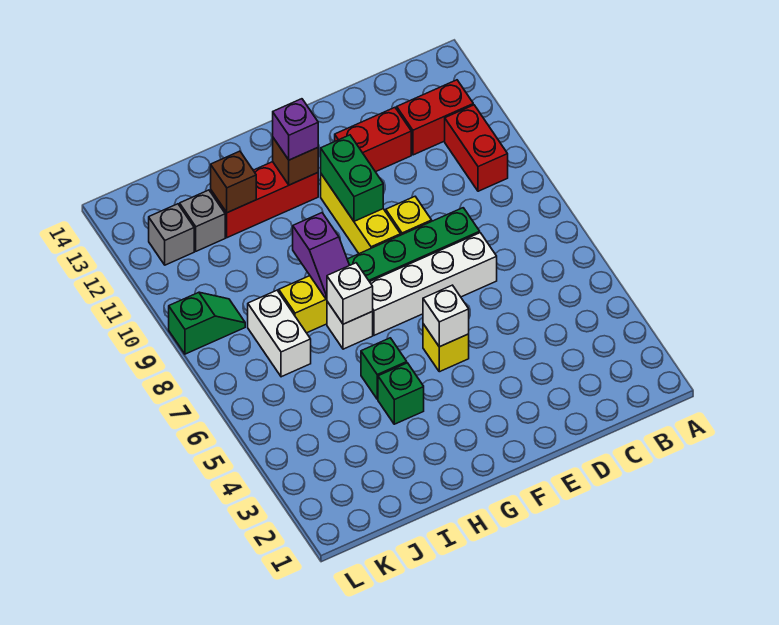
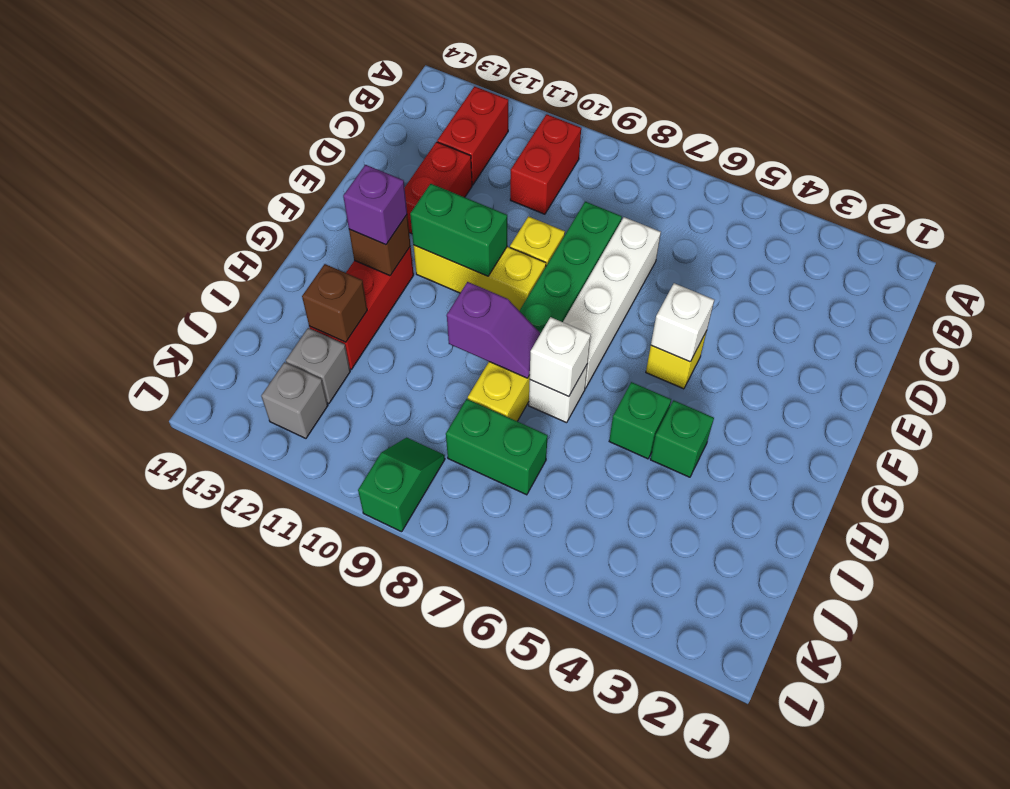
red brick B10:B11 level 1 -> red brick B10:C10 level 1
white brick J7:J8 level 1 -> green brick J7:J8 level 1

